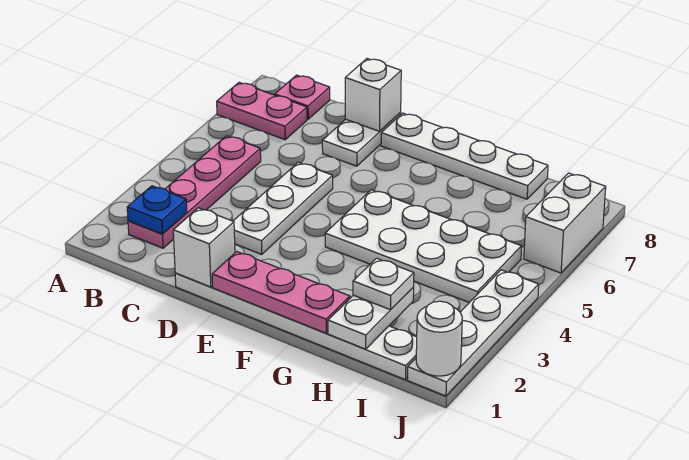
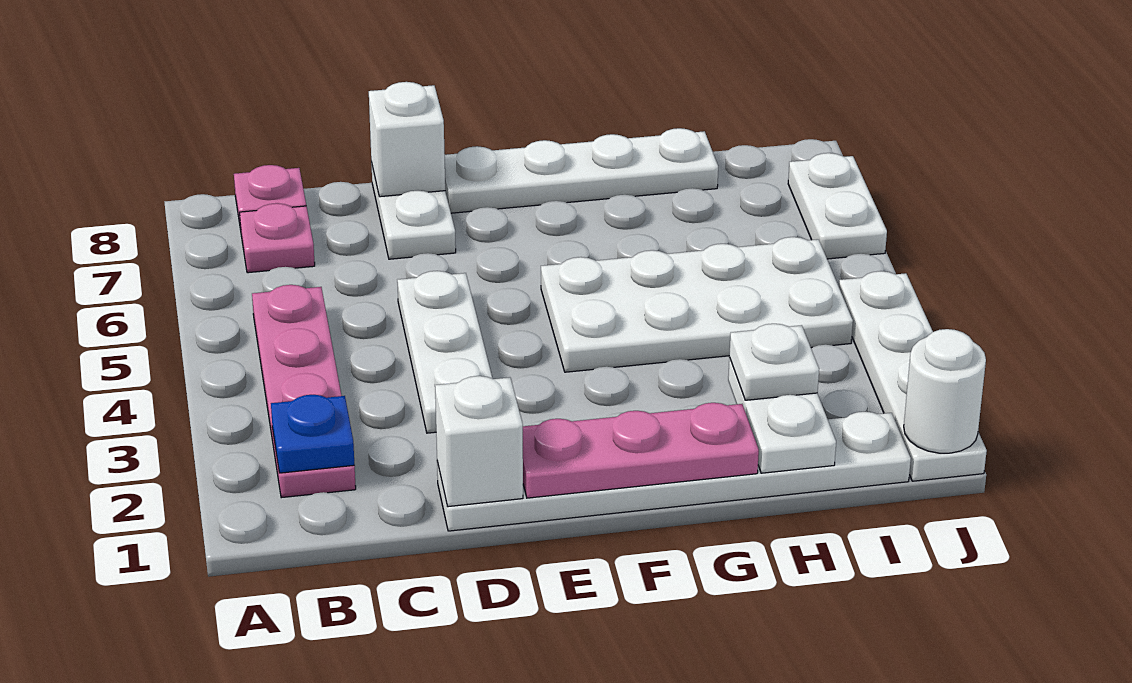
pink plate A7:B7 level 1 -> pink plate B7 level 1
white brick J6:J7 level 1 -> white plate J6:J7 level 1

